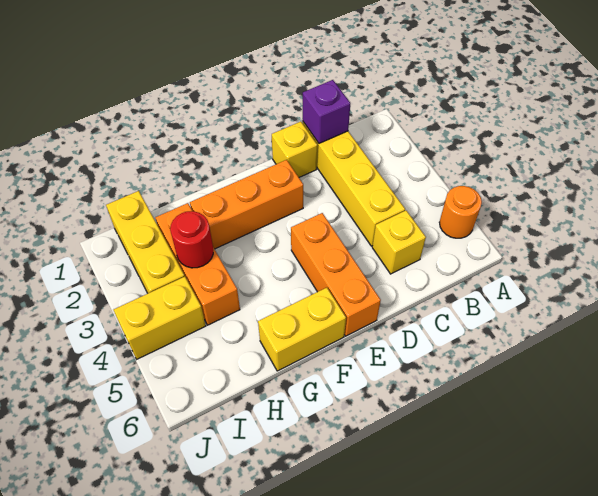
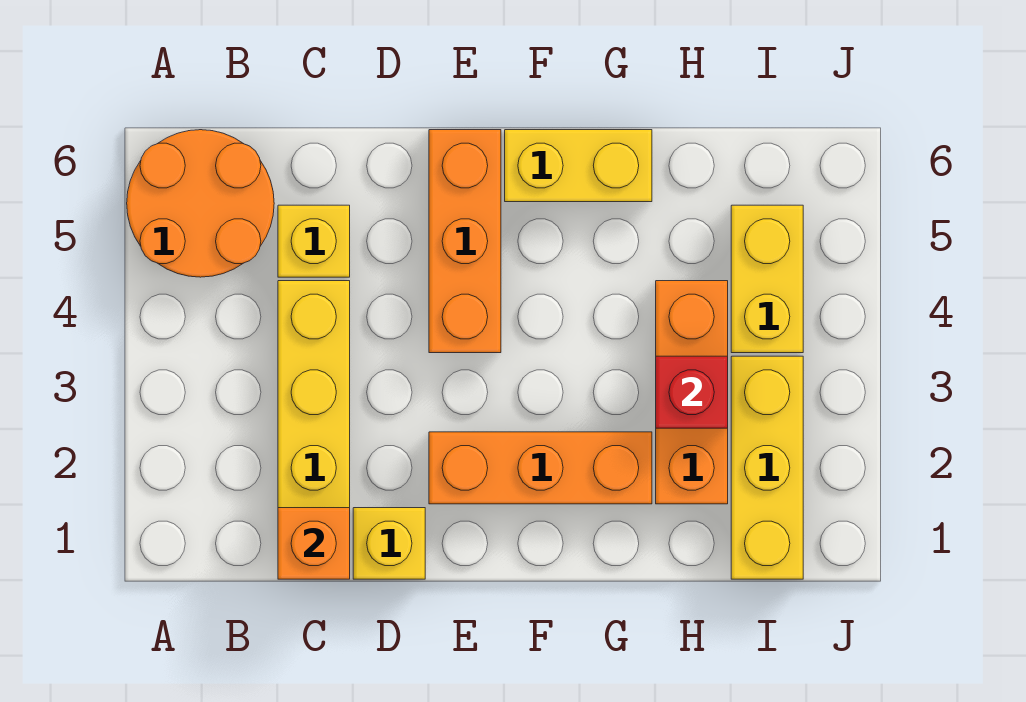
orange round brick A5 level 1 -> orange round brick A5:B6 level 1
purple brick C1 level 2 -> orange brick C1 level 2
red round brick H3 level 2 -> red brick H3 level 2
yellow brick I4:J4 level 1 -> yellow brick I4:I5 level 1

